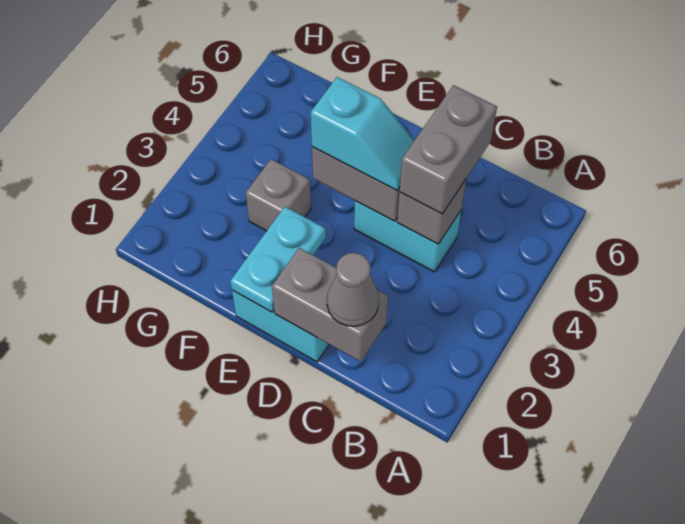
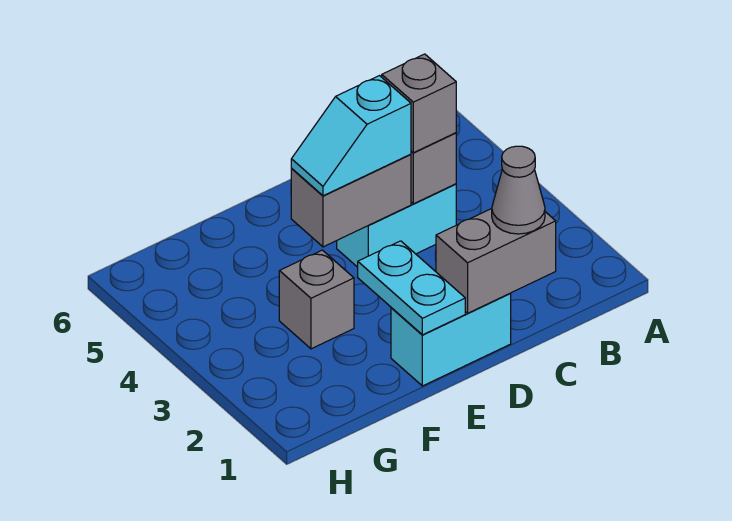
grey brick C4:C5 level 3 -> grey brick C4 level 3
cyan slope D4:E4 level 3 top E -> cyan slope D4:E4 level 3 top D

